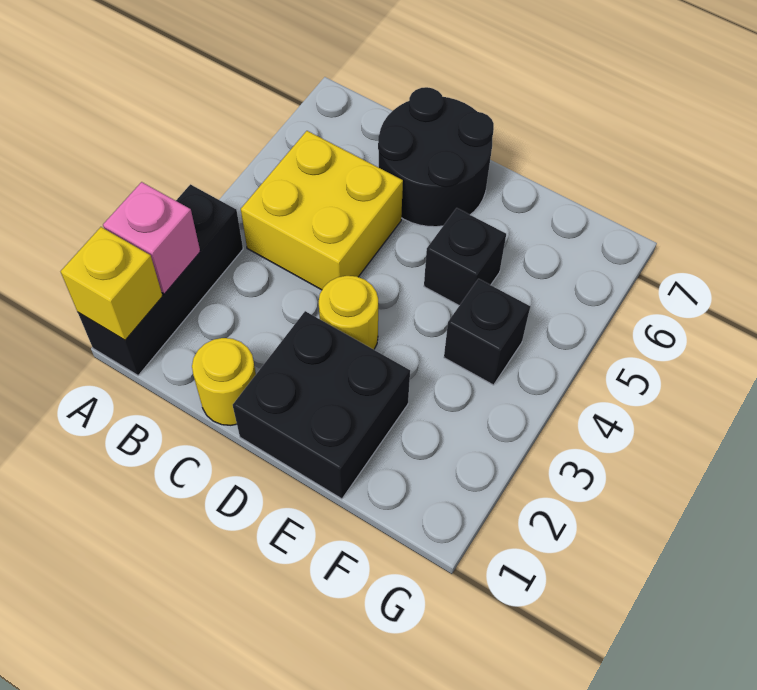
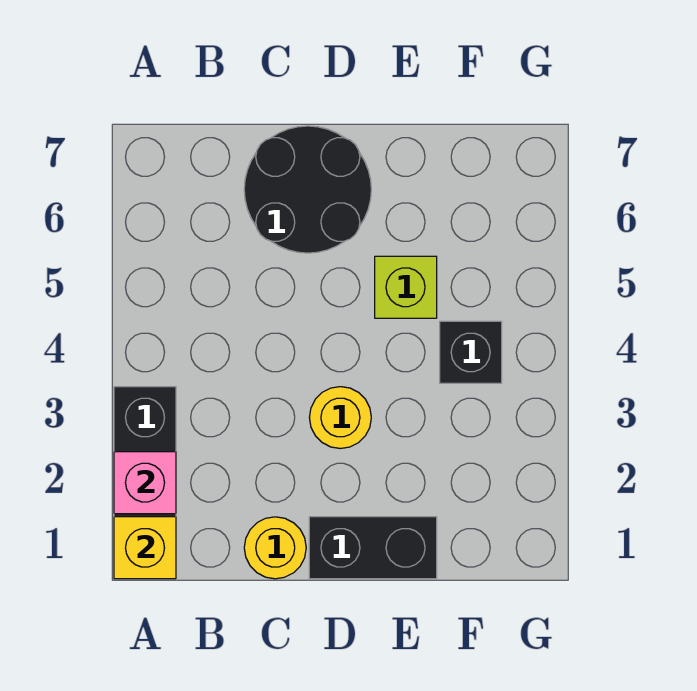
yellow brick B4:C5 level 1 -> none
black brick D1:E2 level 1 -> black brick D1:E1 level 1
black brick E5 level 1 -> lime brick E5 level 1

